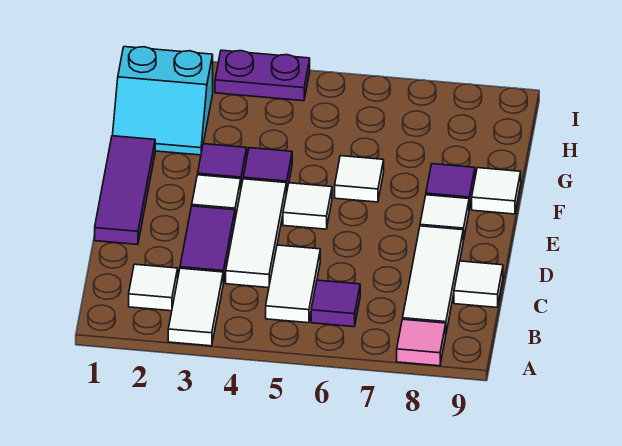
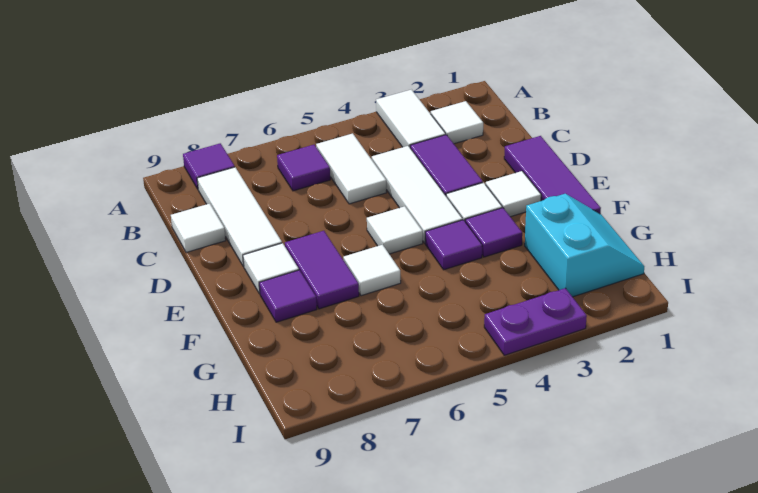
pink tile A8 level 1 -> purple tile A8 level 1
none -> purple tile E7:F7 level 1
white tile F9 level 1 -> white tile E2 level 1
cyan slope G1:H2 level 1 top H -> cyan slope G1:H2 level 1 top 2

